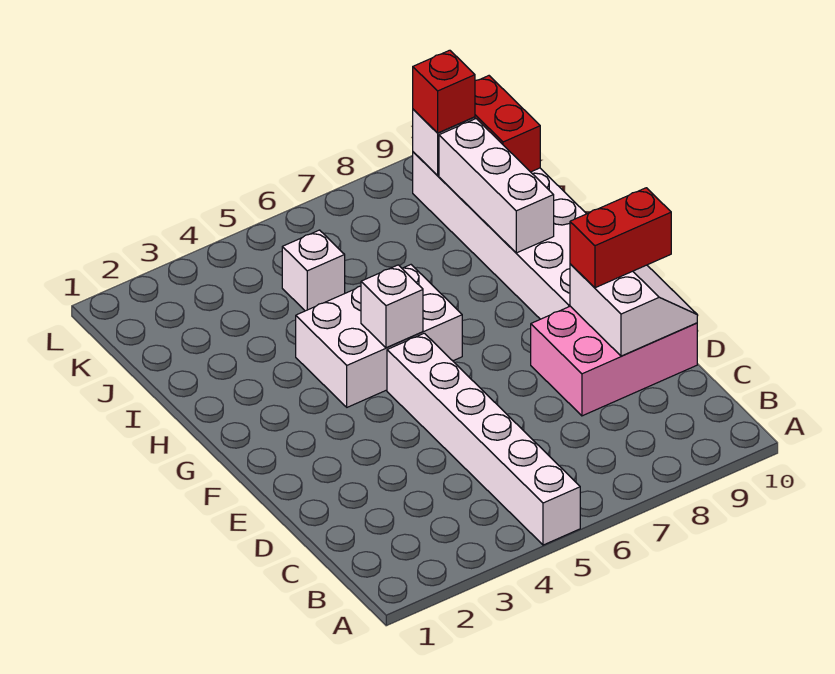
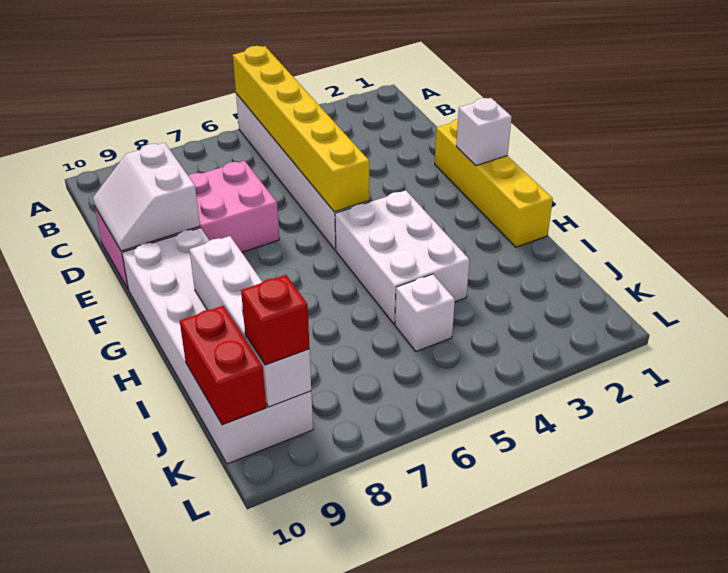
none -> yellow brick A5:F5 level 2
pink brick D8:E10 level 1 -> pink brick D7:E10 level 1
none -> yellow brick E1:H1 level 1
red brick E9:E10 level 3 -> none
white brick G4:H6 level 1 -> white brick G4:I5 level 1
white brick G5 level 2 -> white brick F1 level 2

